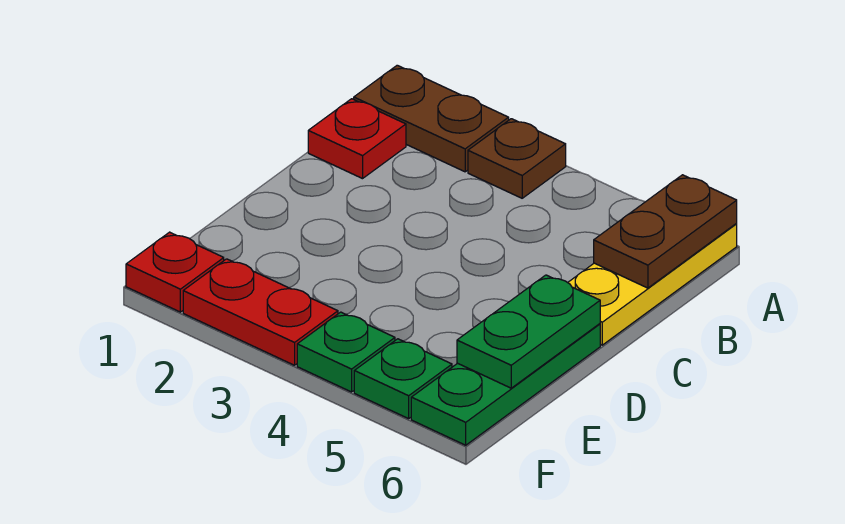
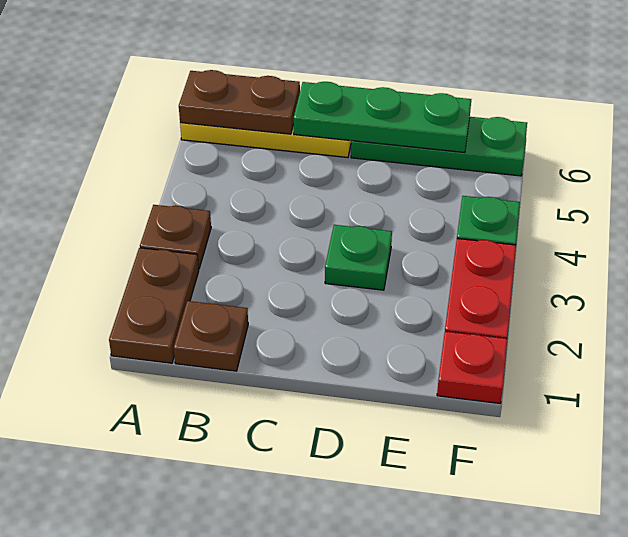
red plate B1 level 1 -> brown plate B1 level 1
green plate D6:E6 level 2 -> green plate C6:E6 level 2
green plate F5 level 1 -> green plate D3 level 1

